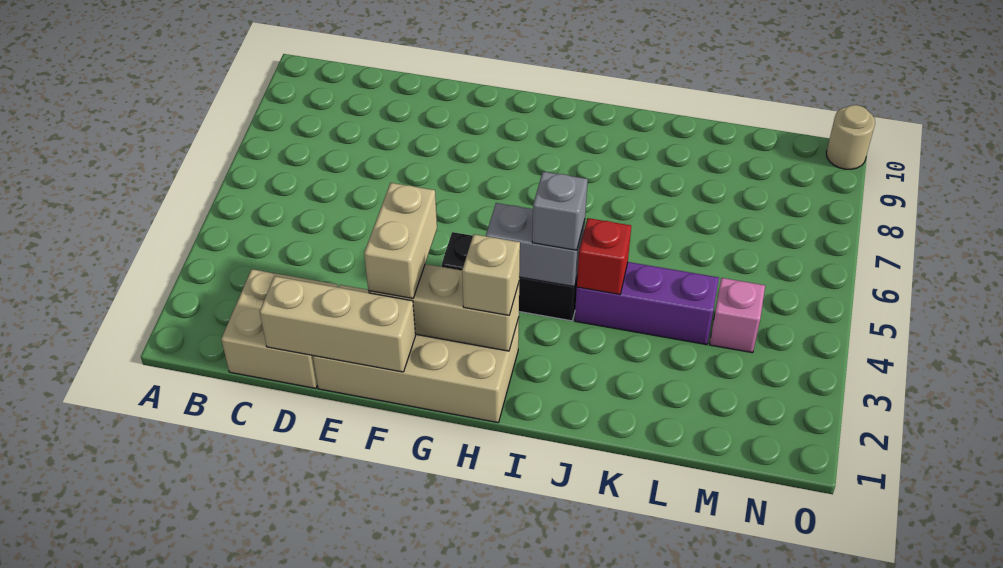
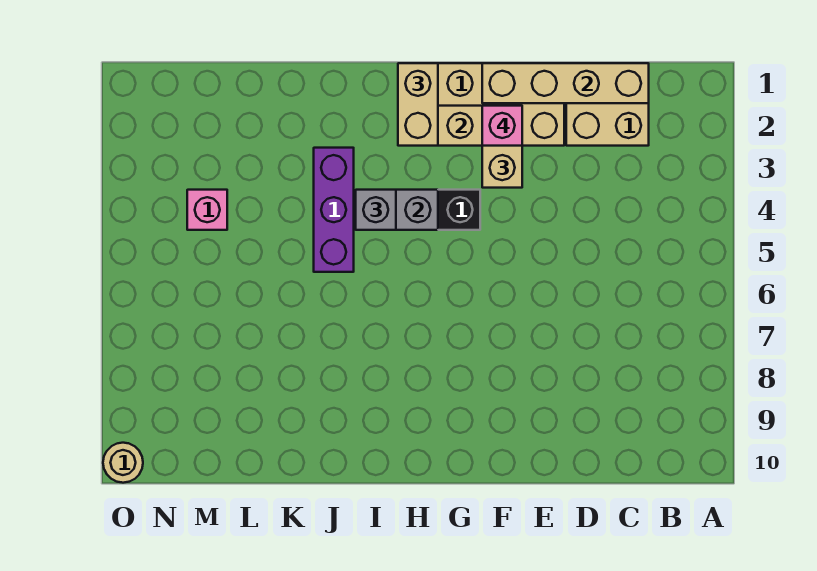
tan brick D1:F1 level 2 -> tan brick C1:F1 level 2
none -> pink brick F2 level 4
tan brick H2 level 3 -> tan brick H1:H2 level 3
purple brick J4:L4 level 1 -> purple brick J3:J5 level 1
red brick J4 level 2 -> none

